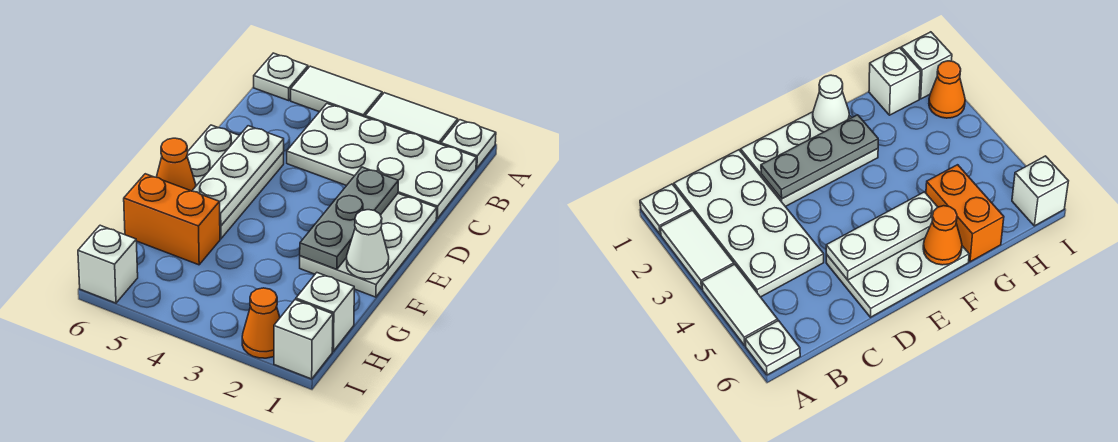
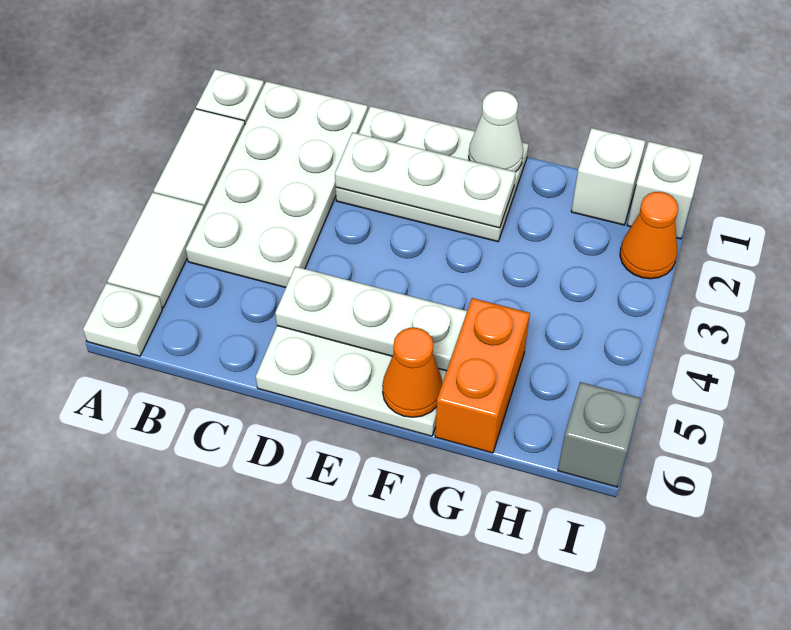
grey plate D2:F2 level 2 -> white plate D2:F2 level 2
white brick I6 level 1 -> grey brick I6 level 1

